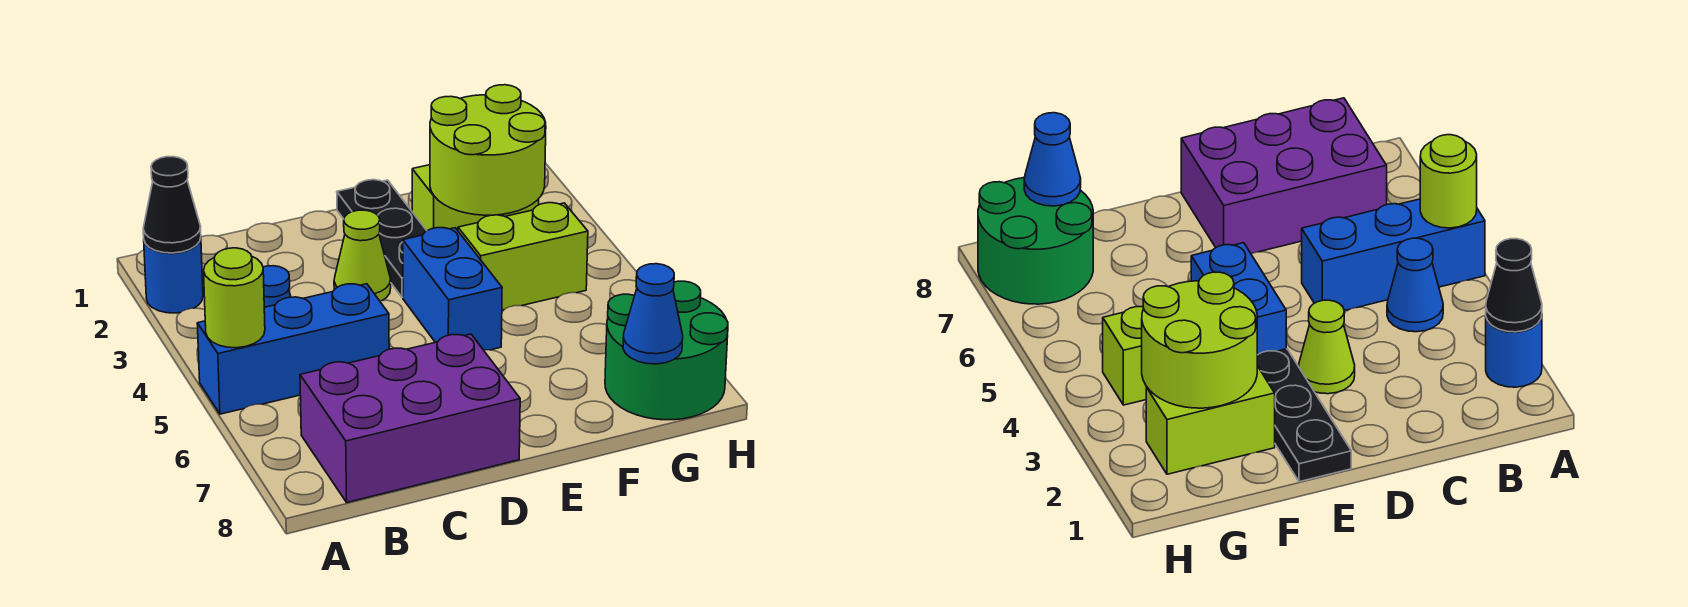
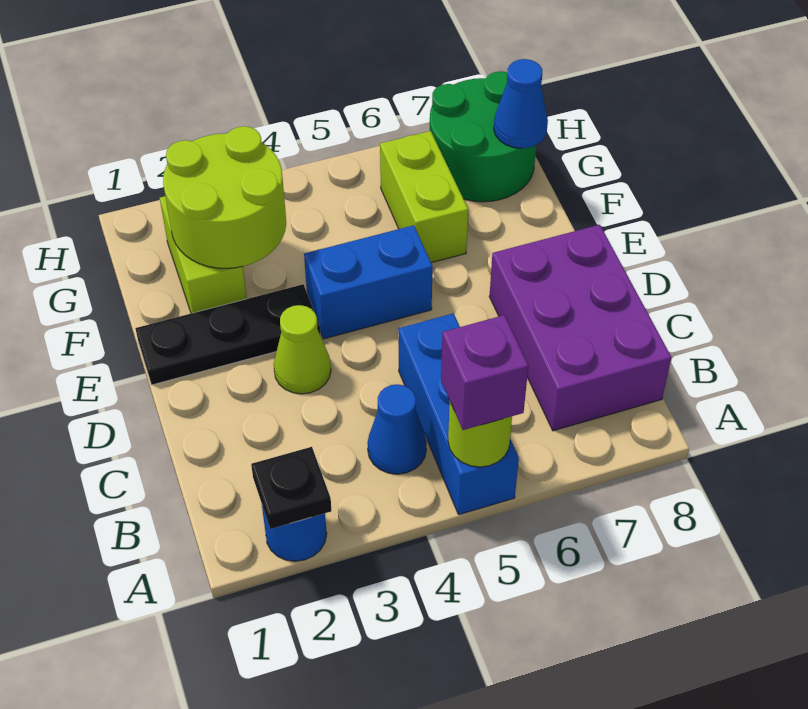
black cone A2 level 2 -> black plate A2 level 2
none -> purple brick A5 level 3
lime brick F4:G4 level 1 -> lime brick F6:G6 level 1

